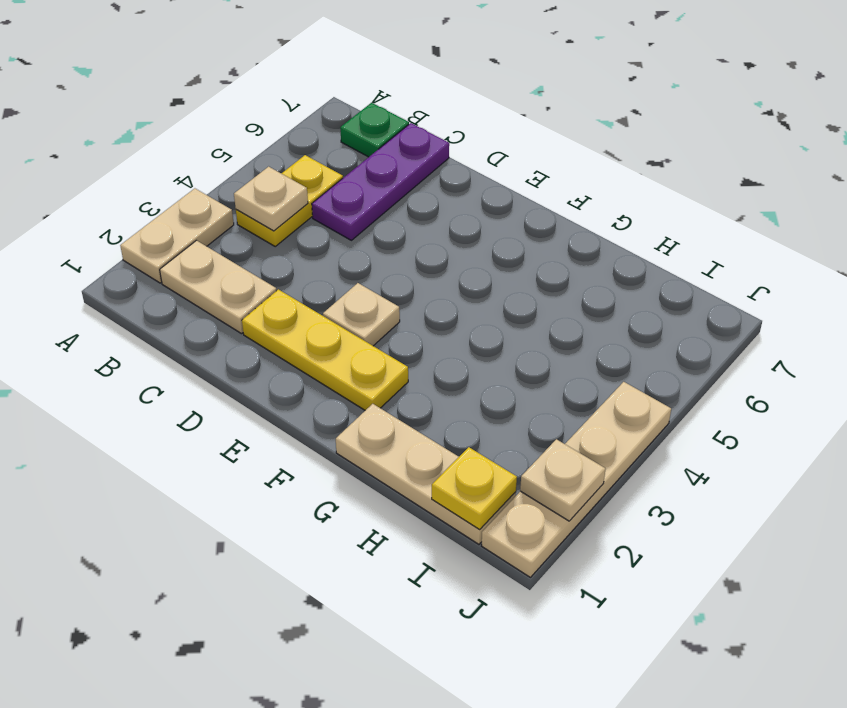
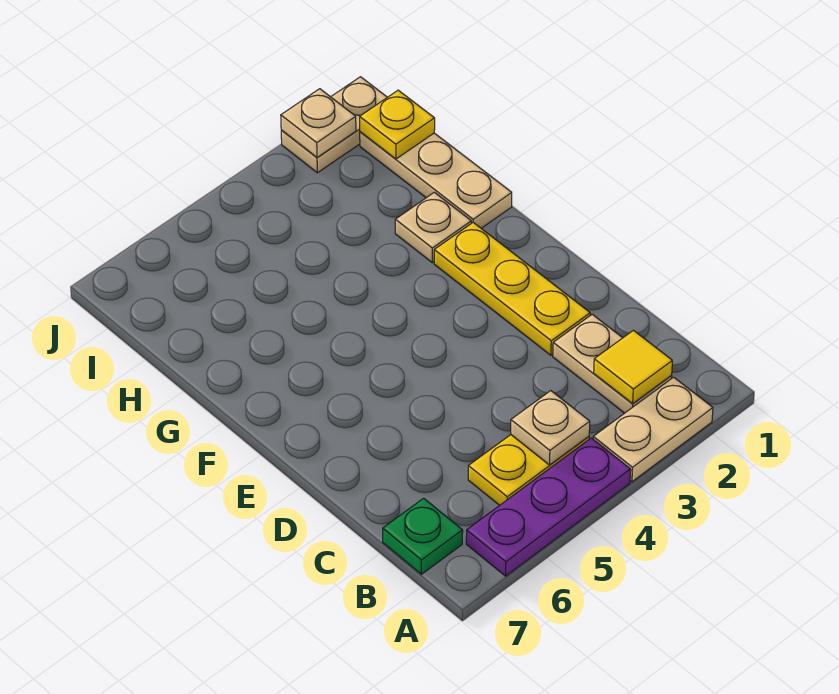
none -> yellow tile B2 level 2
purple plate C5:C7 level 1 -> purple plate A4:A6 level 1
tan plate E3 level 1 -> tan plate G2 level 1
tan plate J1:J4 level 1 -> tan plate J1:J2 level 1

